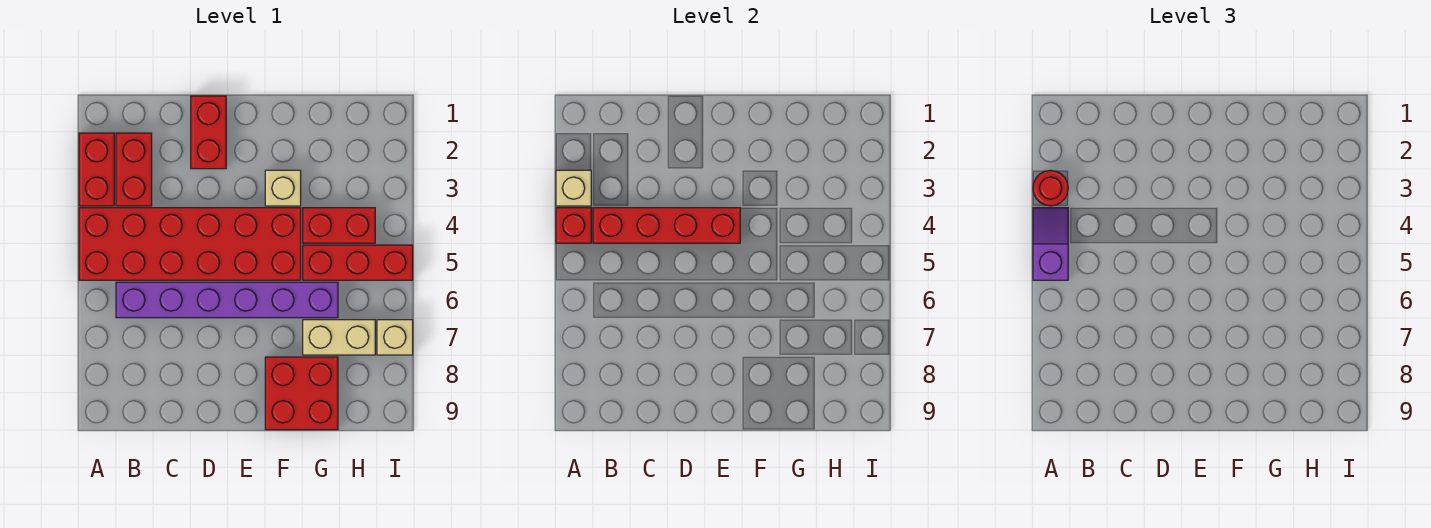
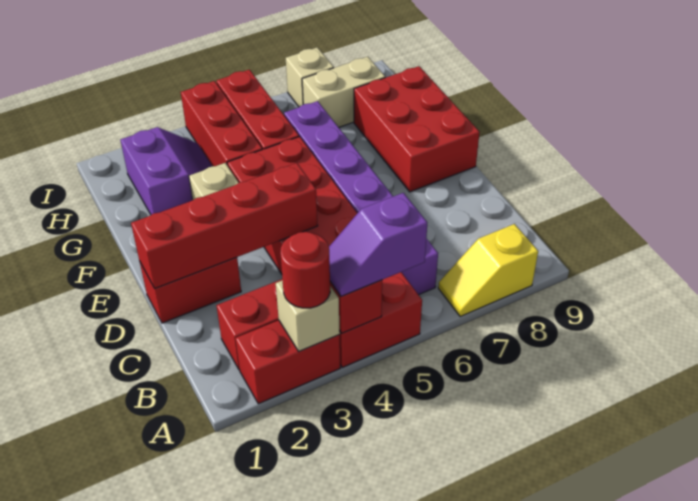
none -> yellow slope A7:A8 level 1 top 8
red brick B4:E4 level 2 -> red brick D1:D4 level 2
red brick F8:G9 level 1 -> red brick E8:G9 level 1
none -> purple slope G2:H3 level 1 top 2
red brick G4:H4 level 1 -> red brick G4:I4 level 1
tan brick G7:H7 level 1 -> tan brick H7:H8 level 1

